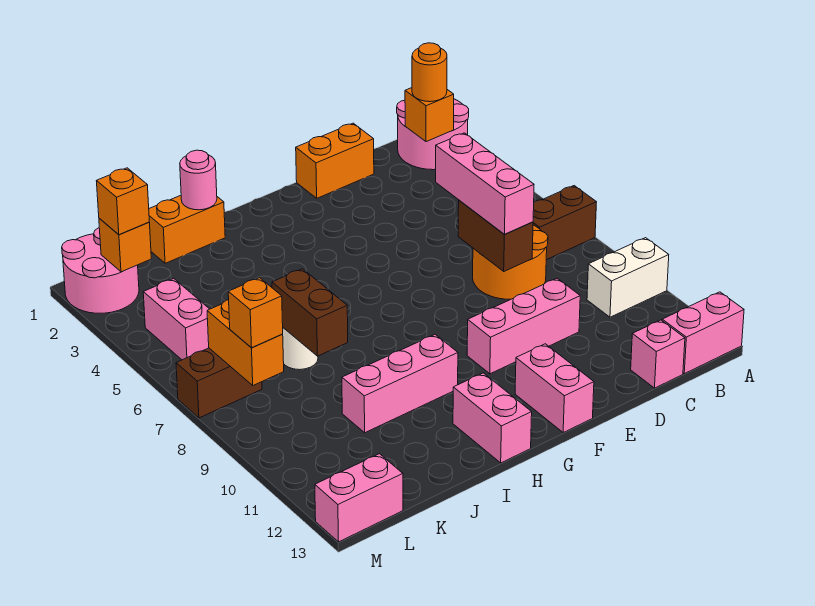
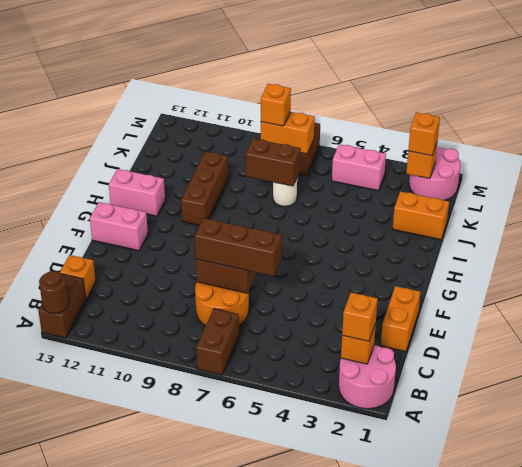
white brick A10:B10 level 1 -> none
pink brick A13:B13 level 1 -> brown brick A13:B13 level 1
none -> brown round brick A13 level 2
orange round brick B2 level 3 -> orange brick B2 level 3
pink brick C13 level 1 -> orange brick C13 level 1
pink brick D6:D8 level 3 -> brown brick D6:D8 level 3
pink brick D10:F10 level 1 -> none
pink brick H10:J10 level 1 -> brown brick H10:J10 level 1
orange brick I1:J1 level 1 -> orange brick J1:J2 level 1
pink round brick I1 level 2 -> none
pink brick L13:M13 level 1 -> none

